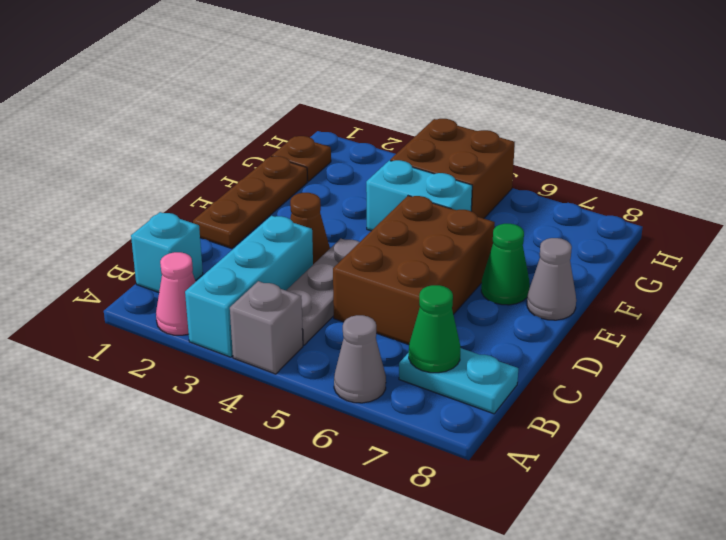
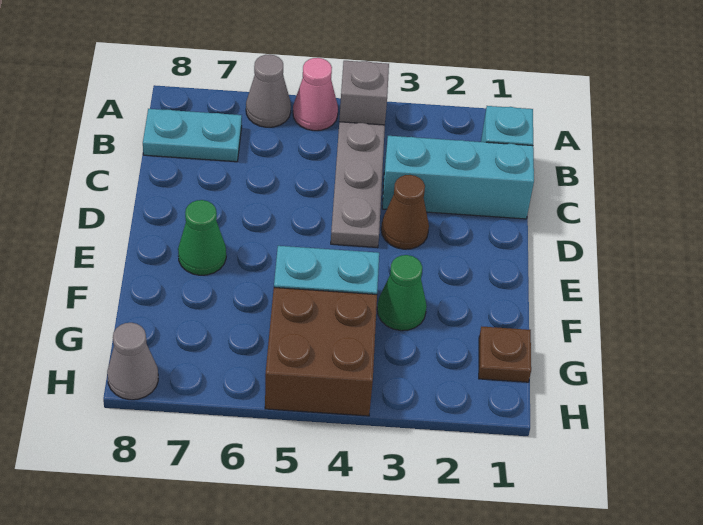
pink cone A2 level 1 -> pink cone A5 level 1
cyan brick A3:C3 level 1 -> cyan brick C1:C3 level 1
green cone B7 level 2 -> green cone F3 level 1
brown brick C5:E6 level 1 -> none
brown plate D1:F1 level 1 -> none
grey cone E8 level 1 -> grey cone H8 level 1

